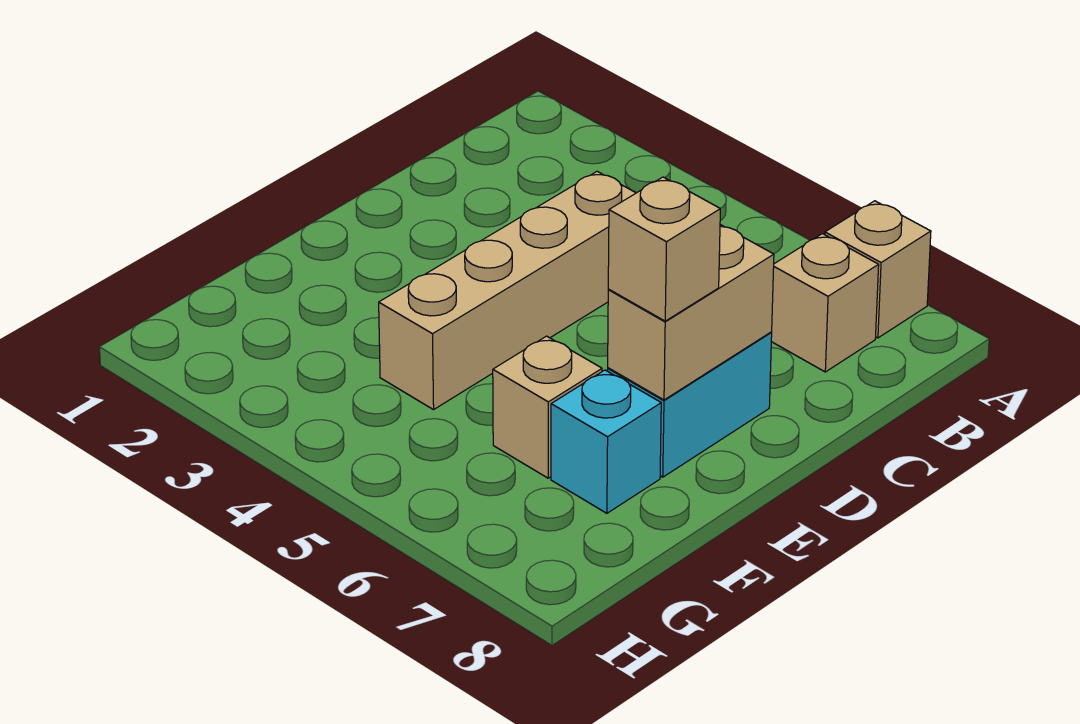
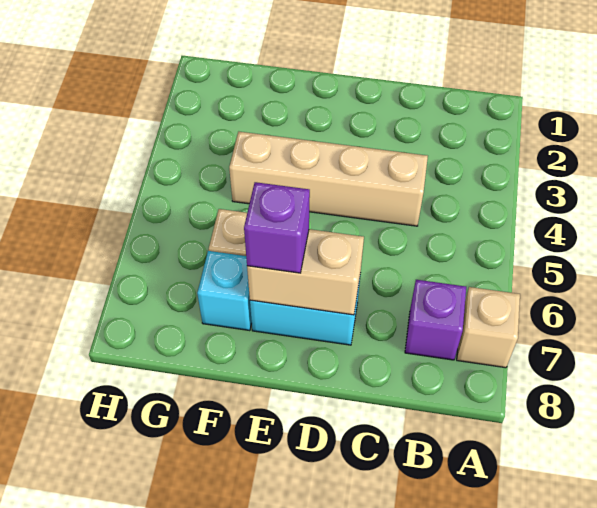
tan brick B7 level 1 -> purple brick B7 level 1
tan brick E7 level 3 -> purple brick E7 level 3

